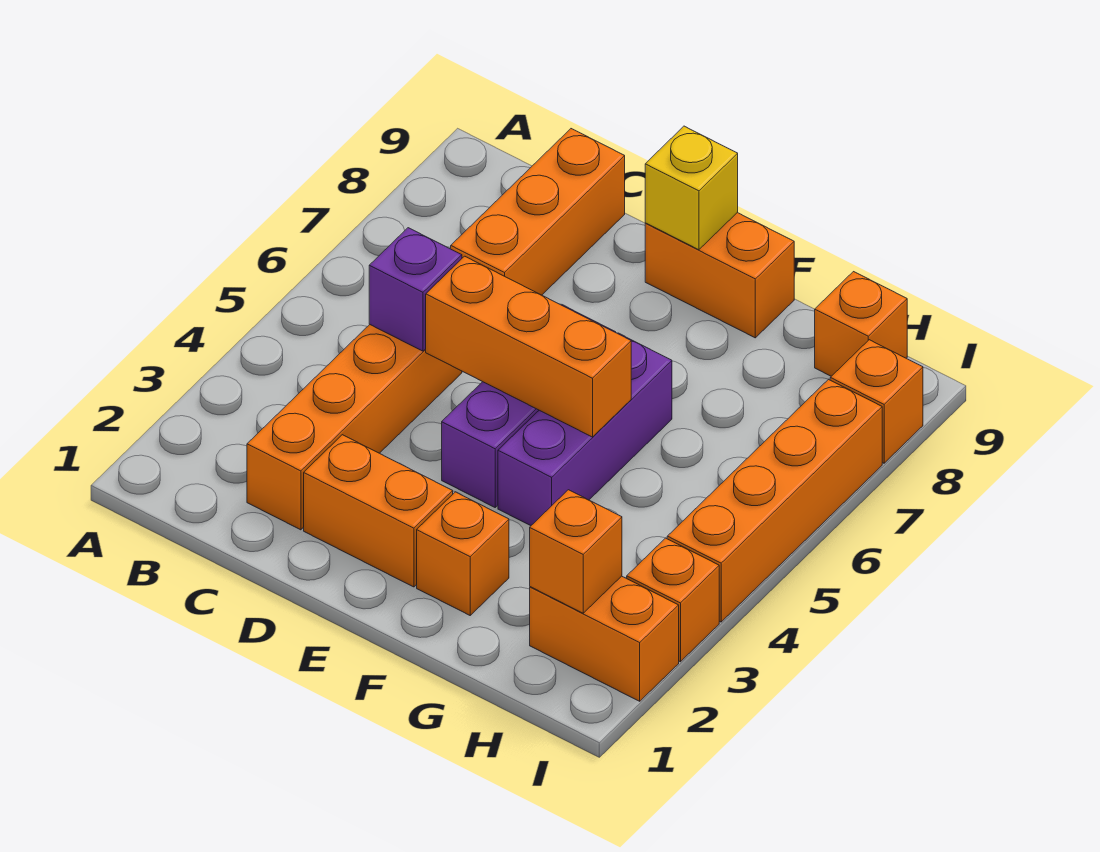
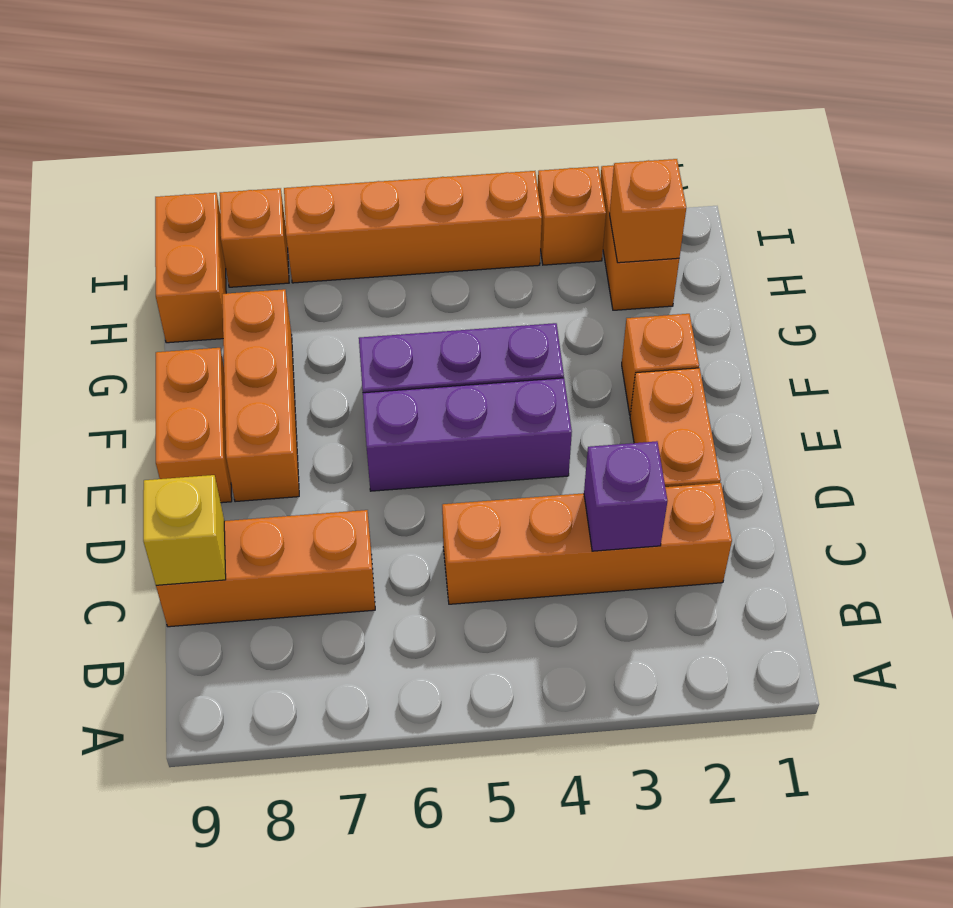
purple brick C5 level 2 -> purple brick C3 level 2
orange brick D5:F5 level 2 -> orange brick E8:G8 level 1
yellow brick E9 level 2 -> yellow brick C9 level 2
orange brick H9 level 1 -> orange brick H9:I9 level 1

